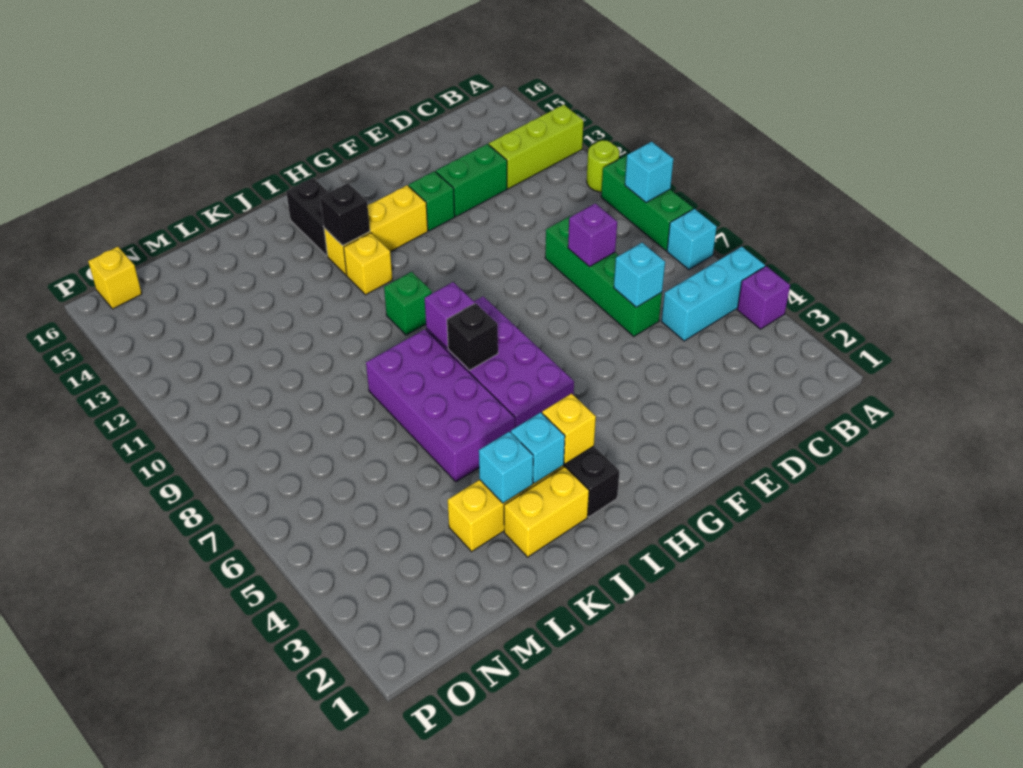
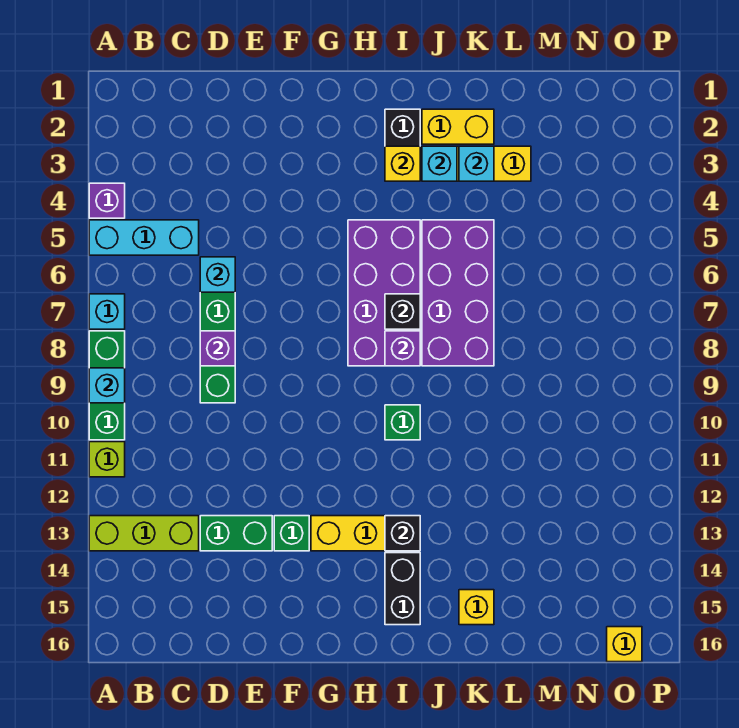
lime round brick A11 level 1 -> lime brick A11 level 1
yellow brick I12 level 1 -> yellow brick K15 level 1

